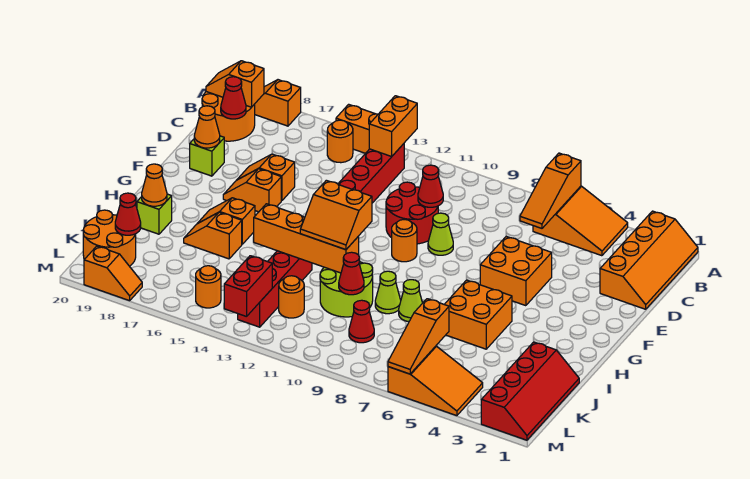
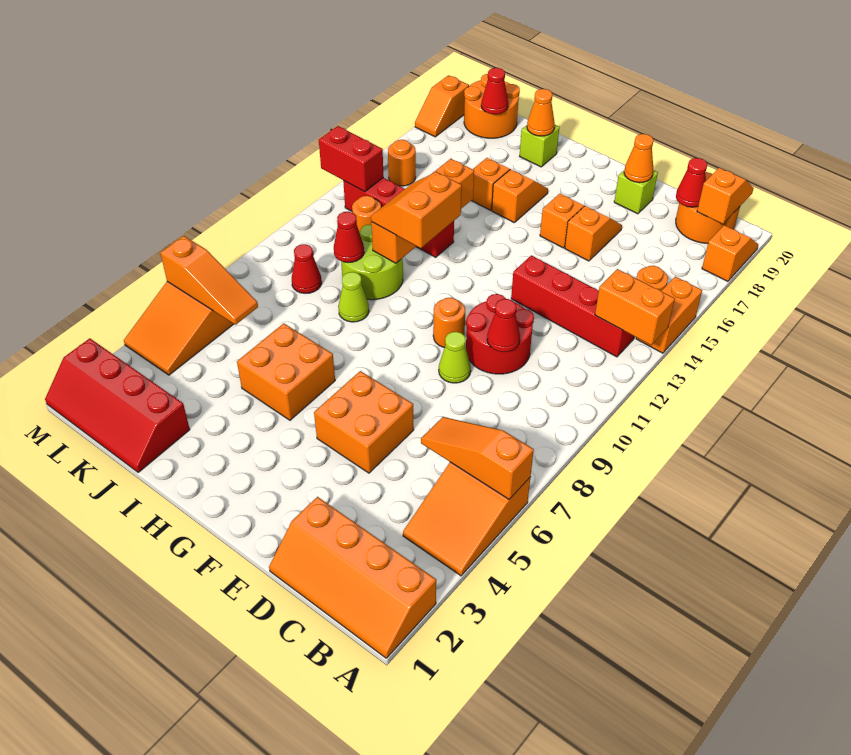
lime cone I8 level 1 -> none
orange slope K6:M6 level 2 top K -> orange slope K6:M6 level 2 top M

